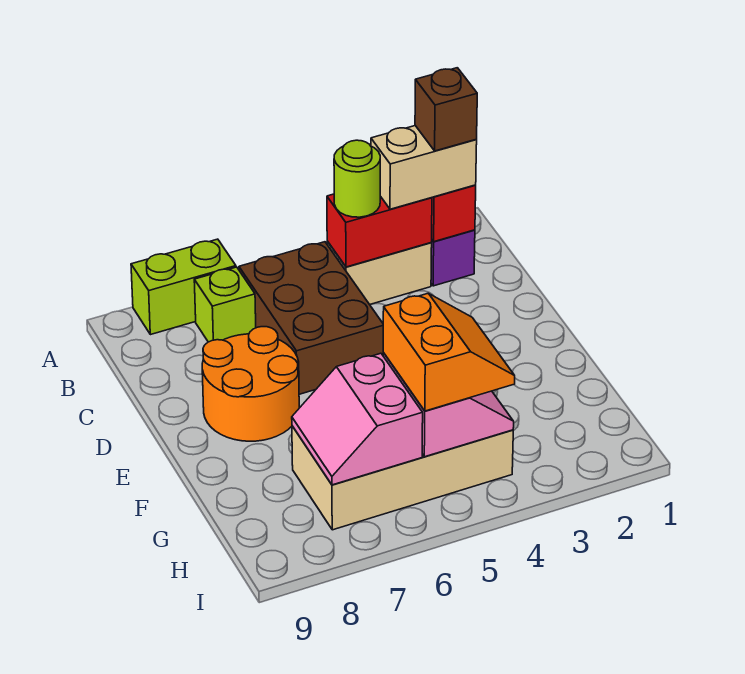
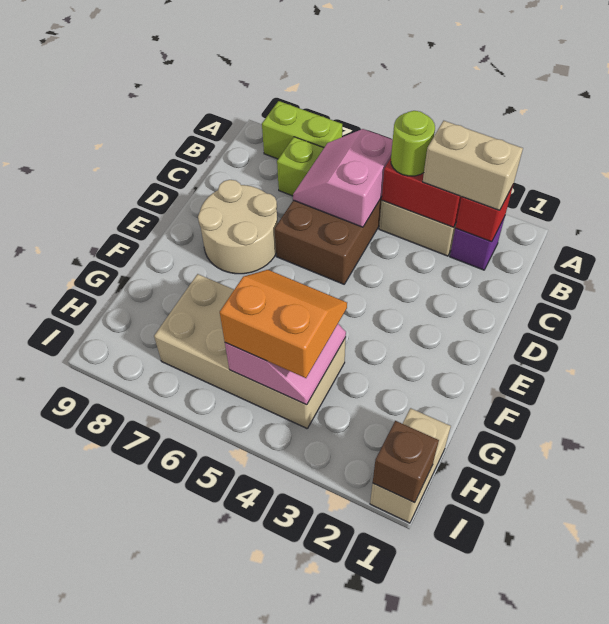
brown brick B2 level 4 -> brown brick I1 level 2
orange round brick D7:E8 level 1 -> tan round brick D7:E8 level 1
orange slope G4:H5 level 3 top 5 -> orange slope G4:H5 level 3 top H
pink slope G6:H7 level 2 top 6 -> pink slope B5:C6 level 2 top 5
none -> tan brick H1:I1 level 1

